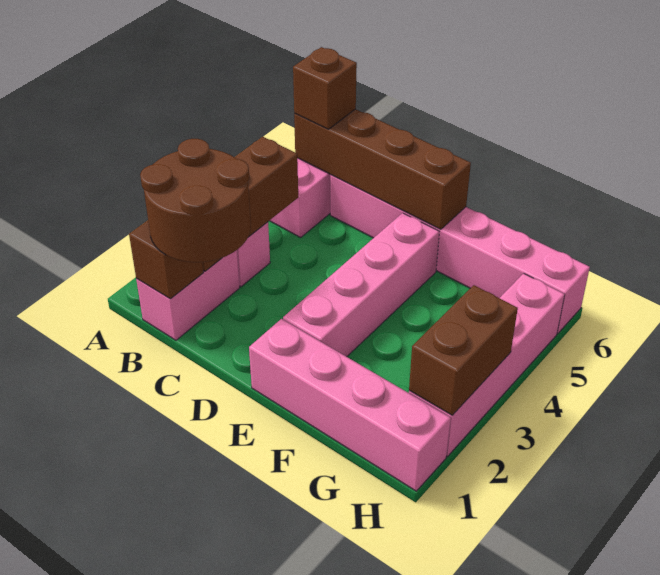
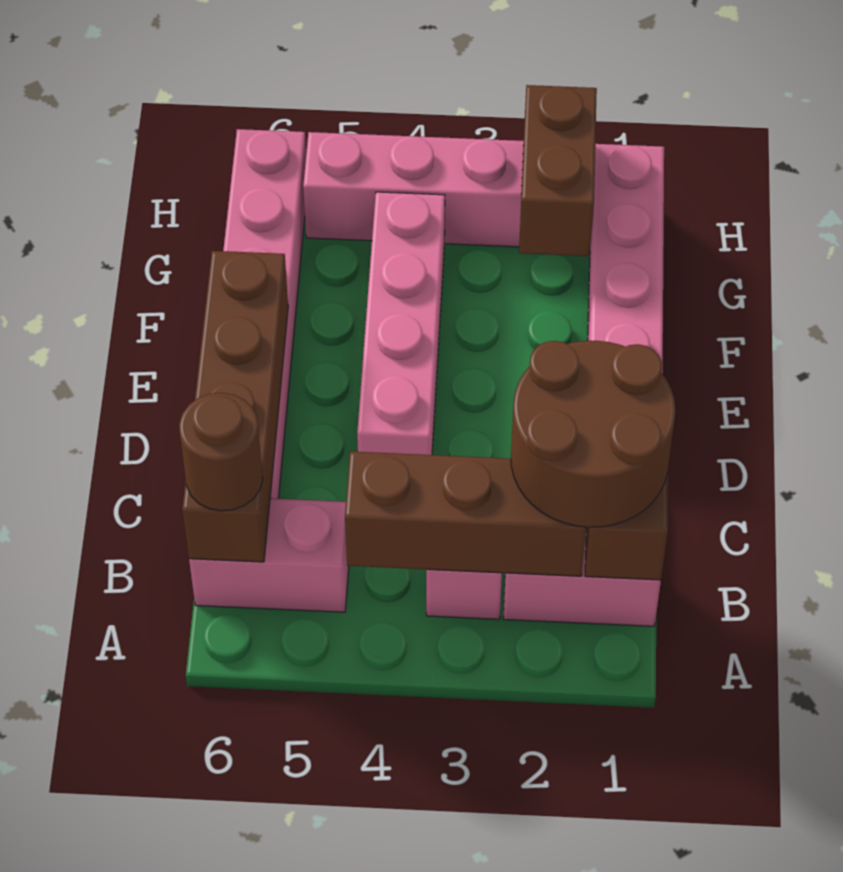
brown brick B6 level 3 -> brown round brick B6 level 3
pink brick E2:E5 level 1 -> pink brick D4:G4 level 1
brown brick H2:H3 level 2 -> brown brick G2:H2 level 2

